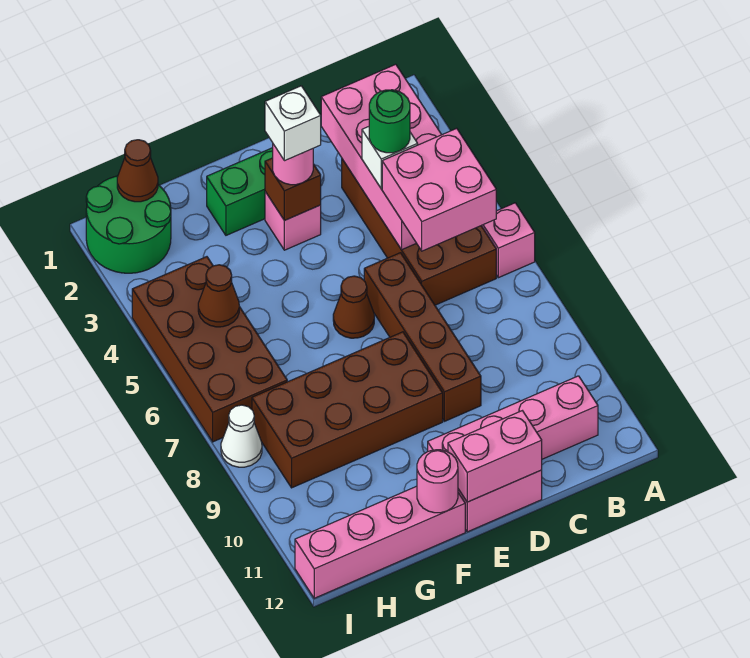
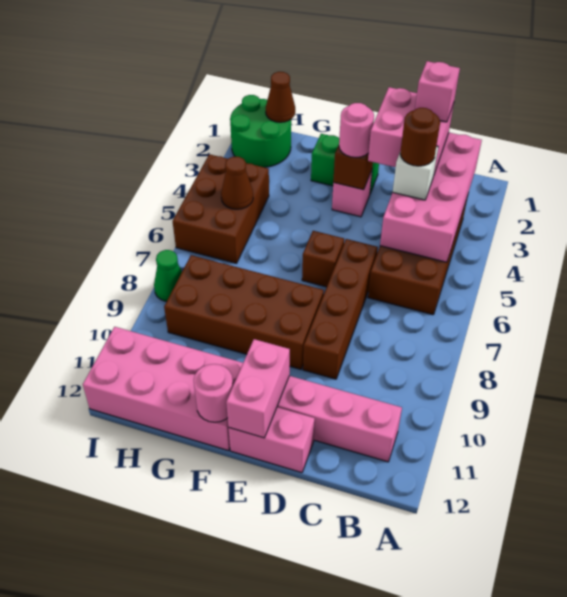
pink brick A6 level 1 -> pink brick C2 level 4
pink brick B5:C6 level 3 -> pink brick C2:D3 level 3
green round brick C4 level 4 -> brown round brick C4 level 4
pink brick D12:E12 level 2 -> pink brick E11:E12 level 2
white brick E3 level 4 -> none
brown cone E6 level 1 -> brown brick E6 level 1
pink brick F12:I12 level 1 -> pink brick F11:I12 level 1
brown brick H4:I7 level 1 -> brown brick H4:I6 level 1
white cone I8 level 1 -> green cone I8 level 1

